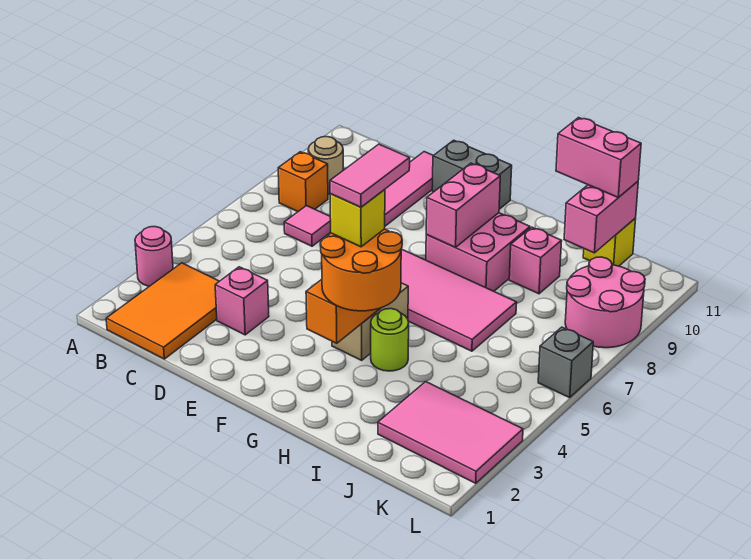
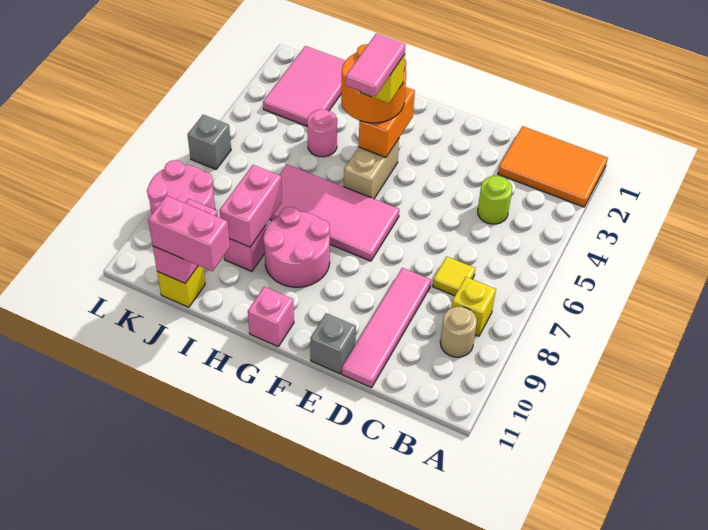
pink round brick A3 level 1 -> pink round brick I4 level 1
orange tile B1:C3 level 1 -> orange tile A1:C2 level 1
orange brick B8 level 1 -> yellow brick B8 level 1
pink tile C7 level 1 -> yellow tile C7 level 1
pink brick D3 level 1 -> pink brick G11 level 1
grey brick E11:F11 level 1 -> grey brick E11 level 1
pink brick G8:H9 level 1 -> pink round brick G8:H9 level 1
pink brick G8:G9 level 2 -> pink brick I8:I9 level 2
lime round brick H4 level 1 -> lime round brick C4 level 1
pink tile J2:L3 level 1 -> pink tile J1:K3 level 1

